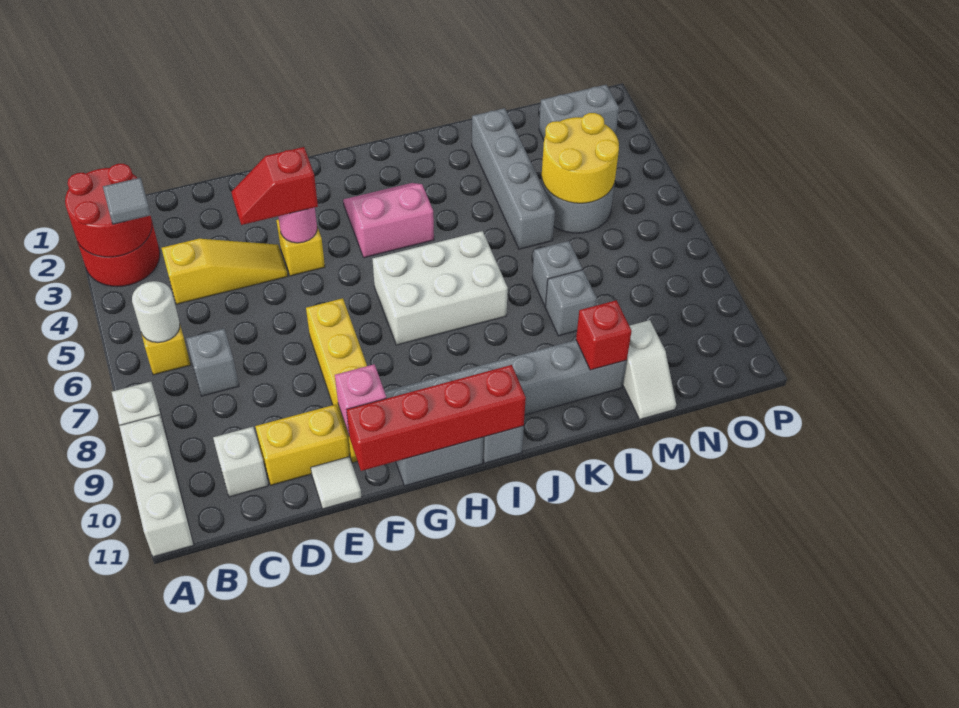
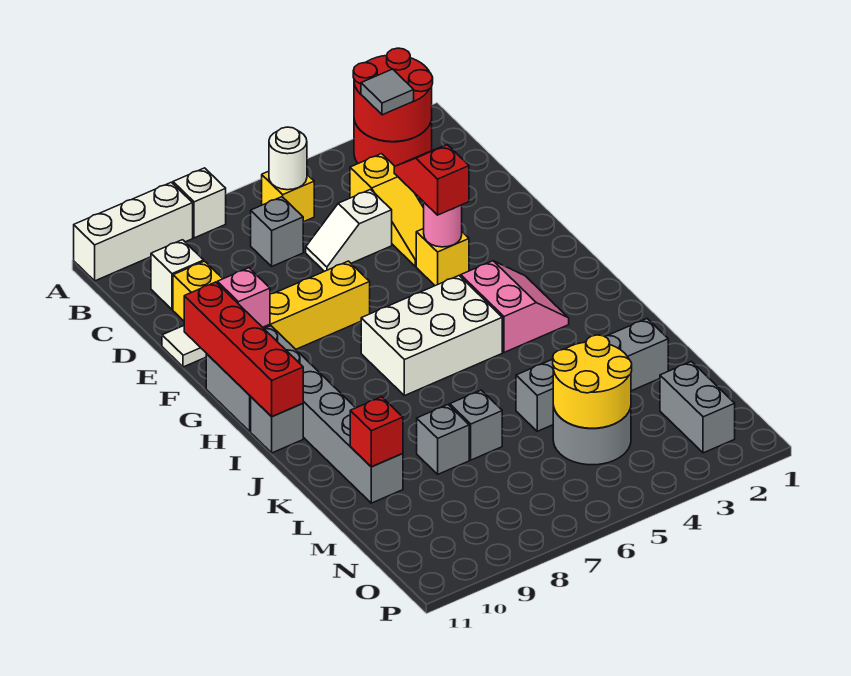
white brick H6:J7 level 1 -> white brick H5:I7 level 1
white slope M10:M11 level 1 top 10 -> white slope D5:D6 level 1 top 5

